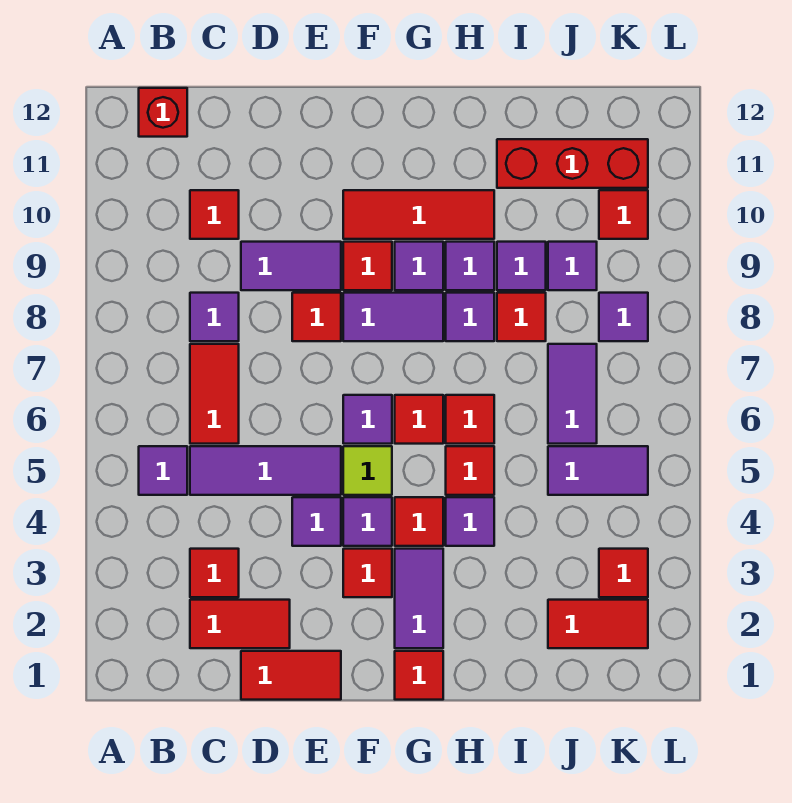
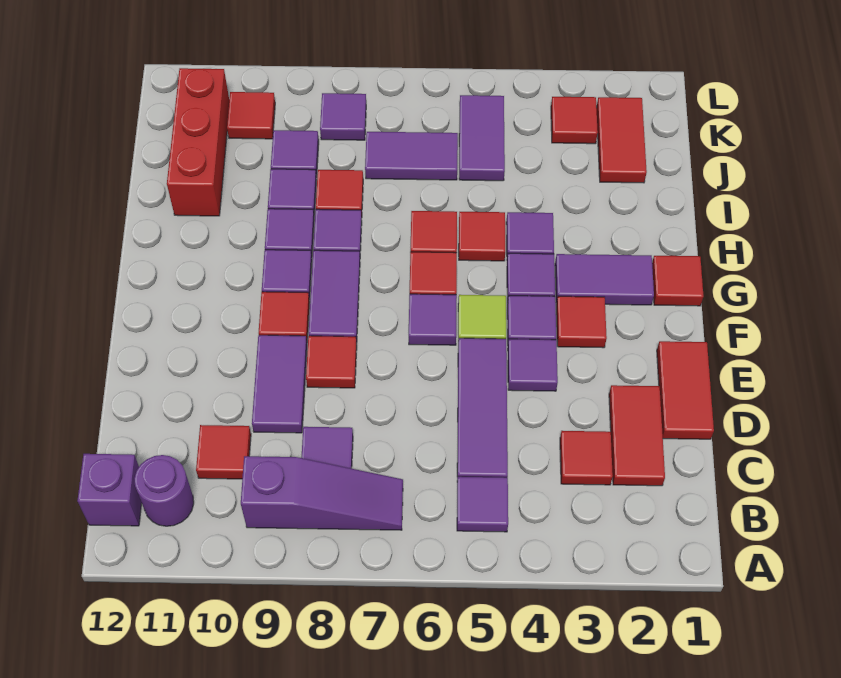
none -> purple slope B7:B9 level 1 top 9
none -> purple round brick B11 level 1
red brick B12 level 1 -> purple brick B12 level 1
red tile C6:C7 level 1 -> none
red tile F10:H10 level 1 -> none
red tile G4 level 1 -> purple tile G4 level 1

